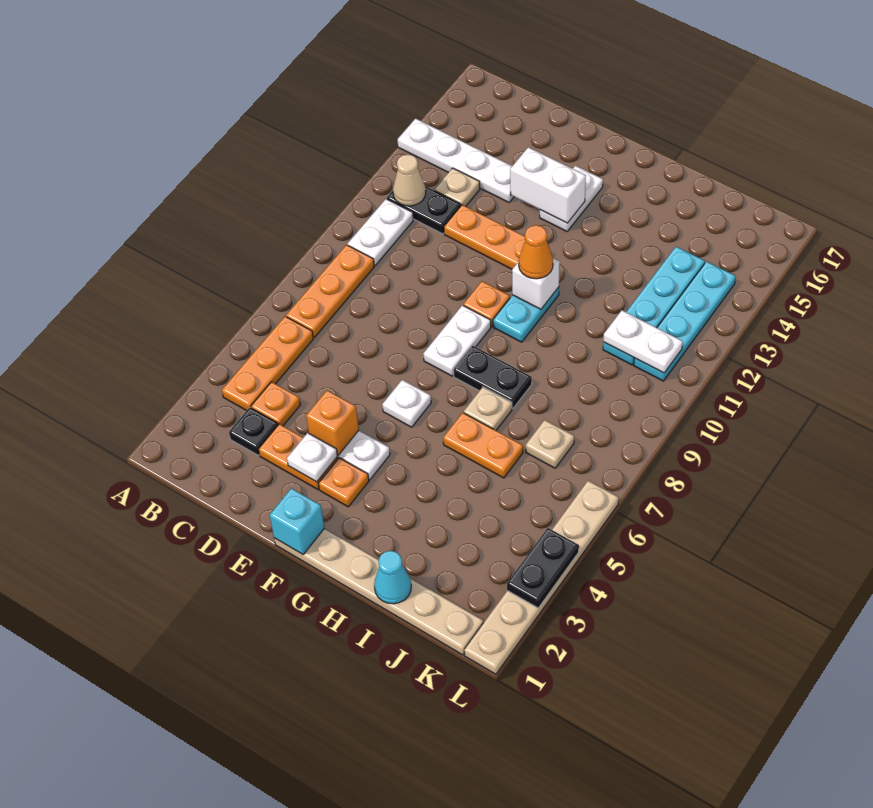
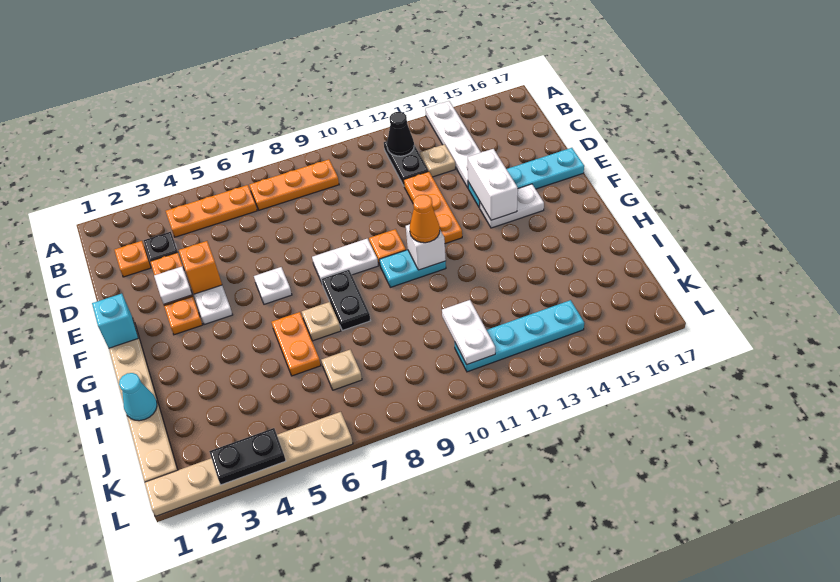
white plate B10:B11 level 1 -> none
tan cone B12 level 2 -> black cone B12 level 2
orange plate C4 level 1 -> orange plate C2 level 1
cyan plate J11:J14 level 1 -> cyan plate E14:E17 level 1

